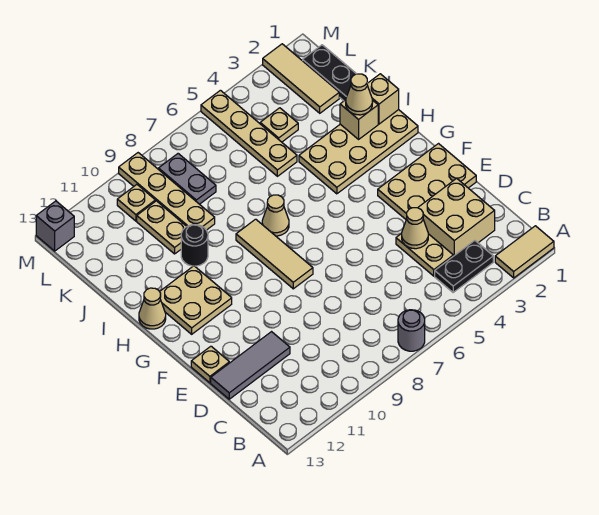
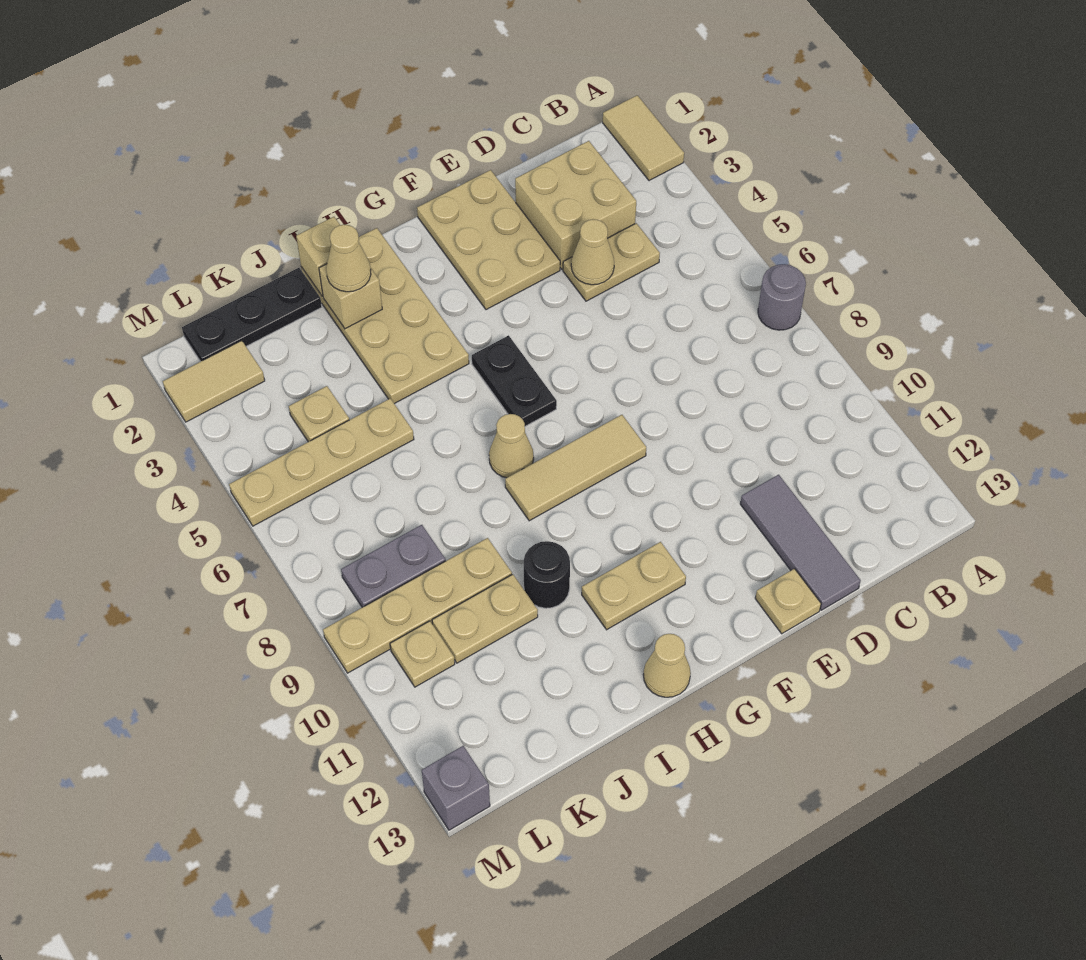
black plate B3:B4 level 1 -> black plate G5:G6 level 1
tan plate G11:H12 level 1 -> tan plate G11:H11 level 1
tan tile K2:M2 level 1 -> tan tile L2:M2 level 1

